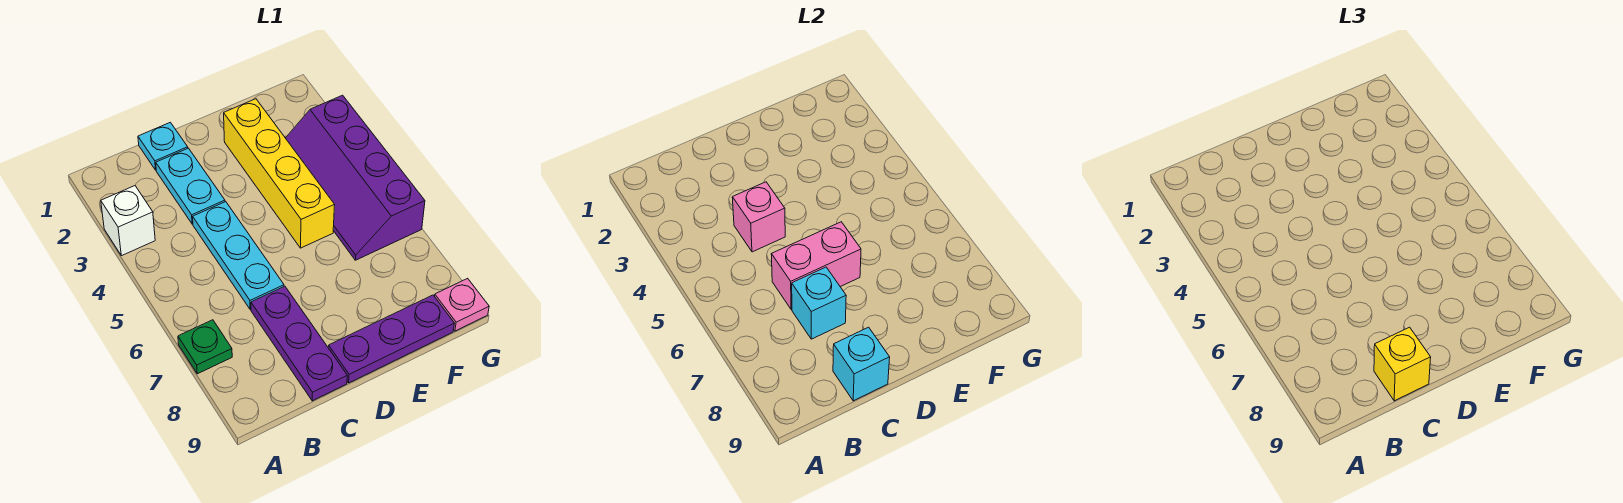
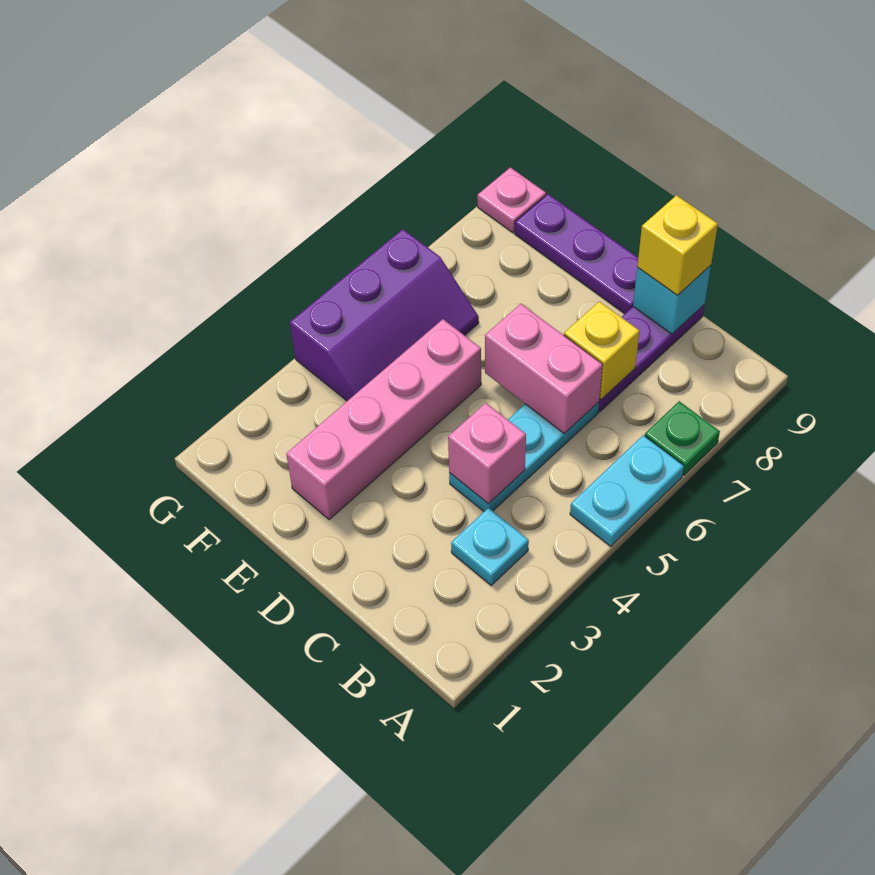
white brick A3 level 1 -> none
cyan plate C1 level 1 -> cyan plate B3 level 1
cyan plate C2:C3 level 1 -> cyan plate A5:A6 level 1
cyan brick C7 level 2 -> yellow brick C7 level 2
yellow brick E2:E5 level 1 -> pink brick E2:E5 level 1
purple slope F3:G6 level 1 top G -> purple slope F4:G6 level 1 top G

